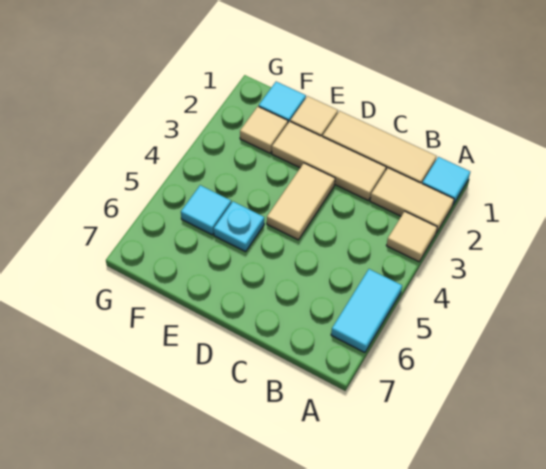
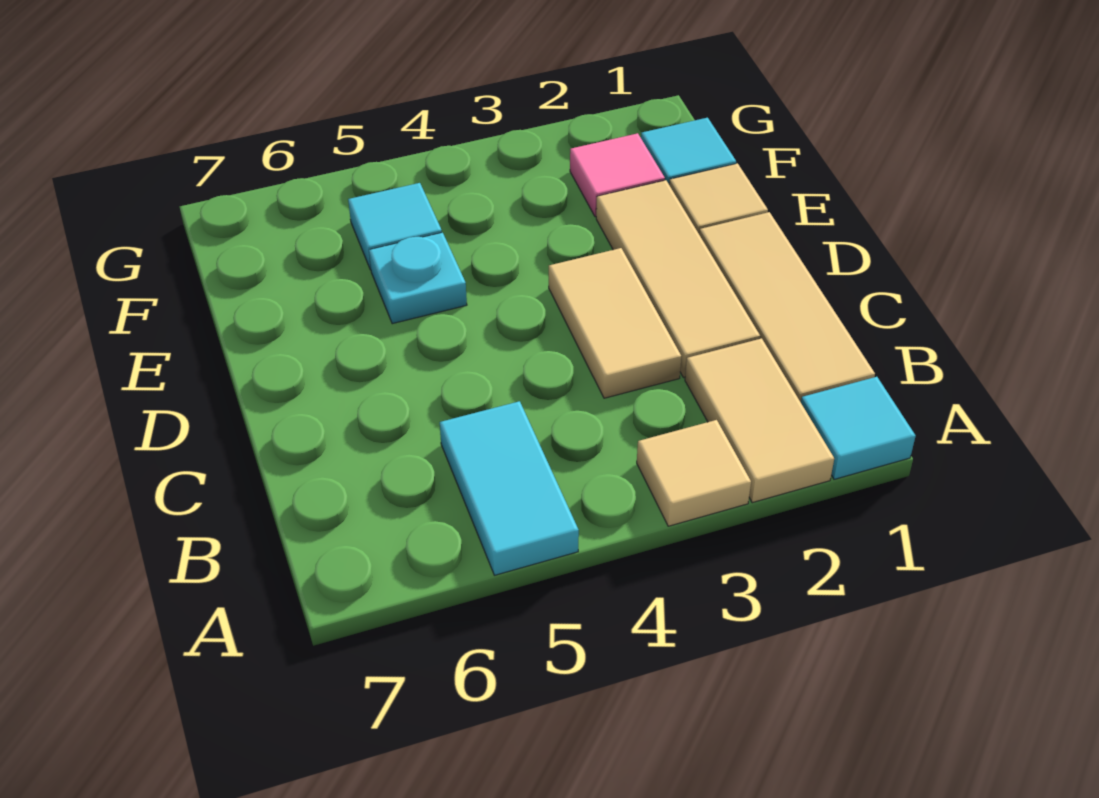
cyan tile A5:A6 level 1 -> cyan tile A5:B5 level 1
tan tile D3:D4 level 1 -> tan tile C3:D3 level 1
tan tile F2 level 1 -> pink tile F2 level 1

